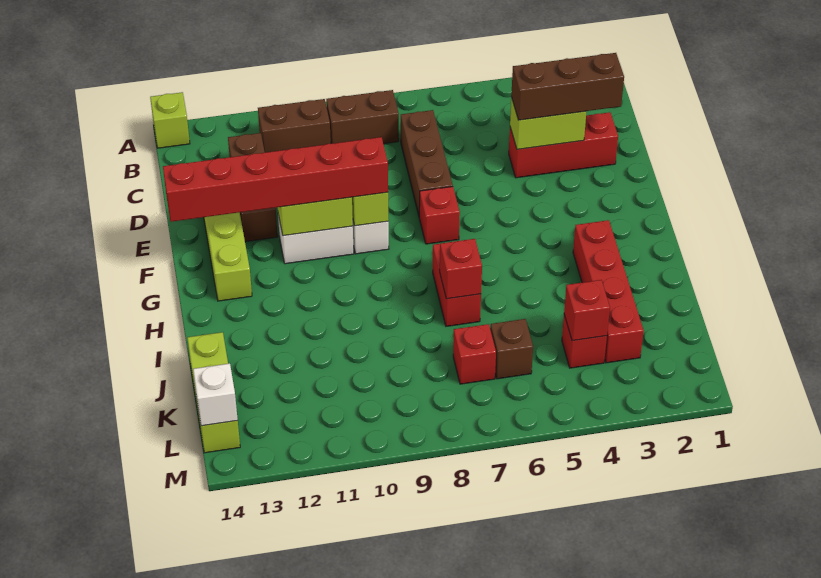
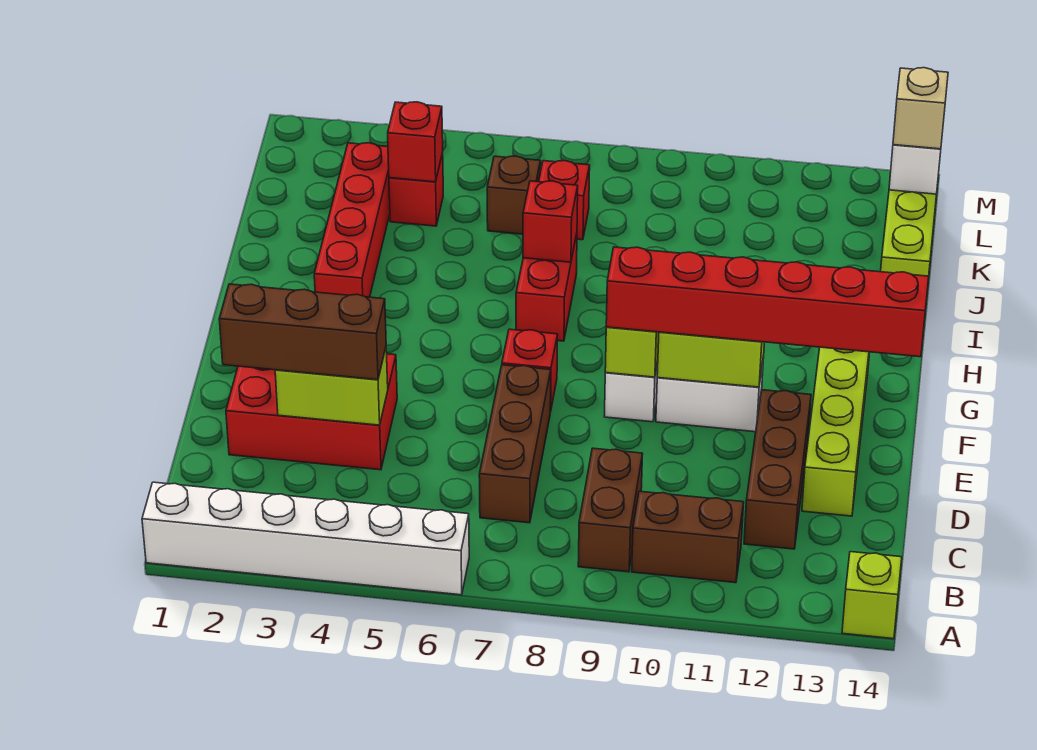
none -> white brick A1:A6 level 1
brown brick B8:B9 level 1 -> brown brick B9:C9 level 1
red brick D2:D4 level 1 -> red brick D2:E4 level 1
none -> tan brick L14 level 3

